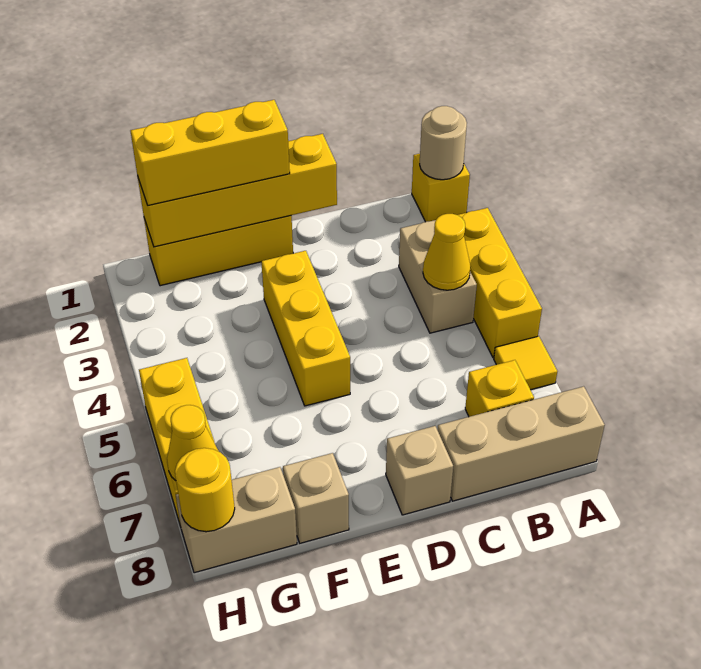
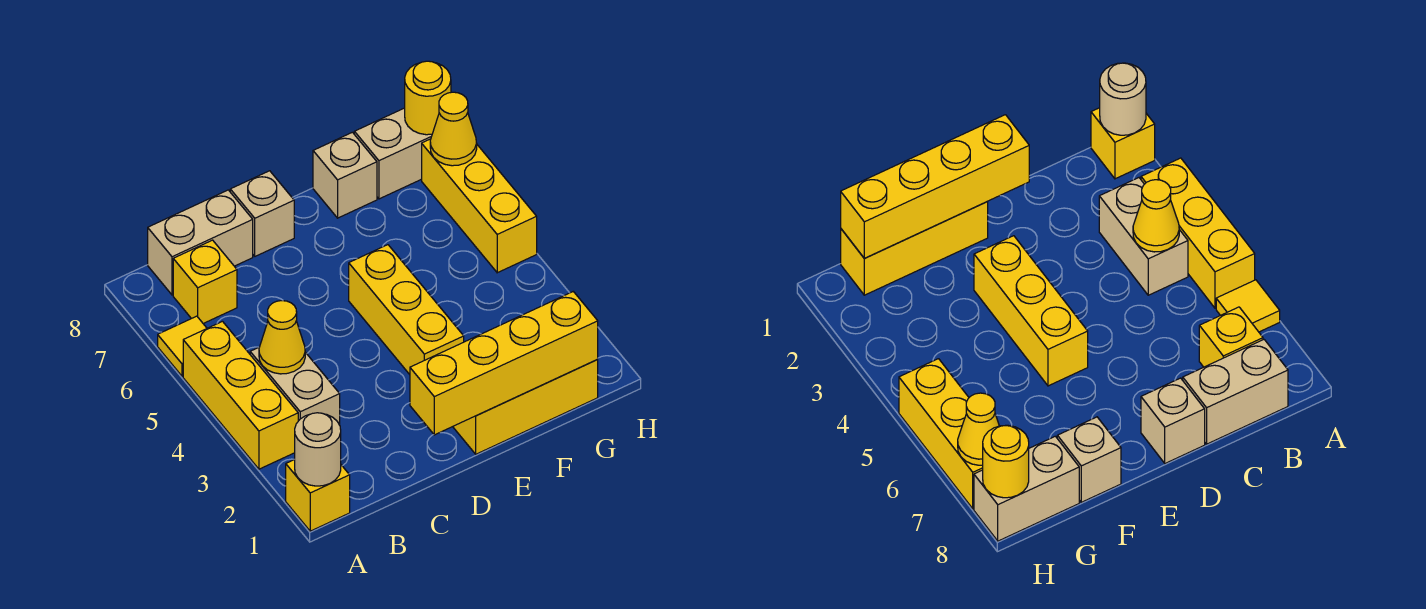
tan brick A8:C8 level 1 -> tan brick B8:C8 level 1
yellow brick E1:G1 level 3 -> none

